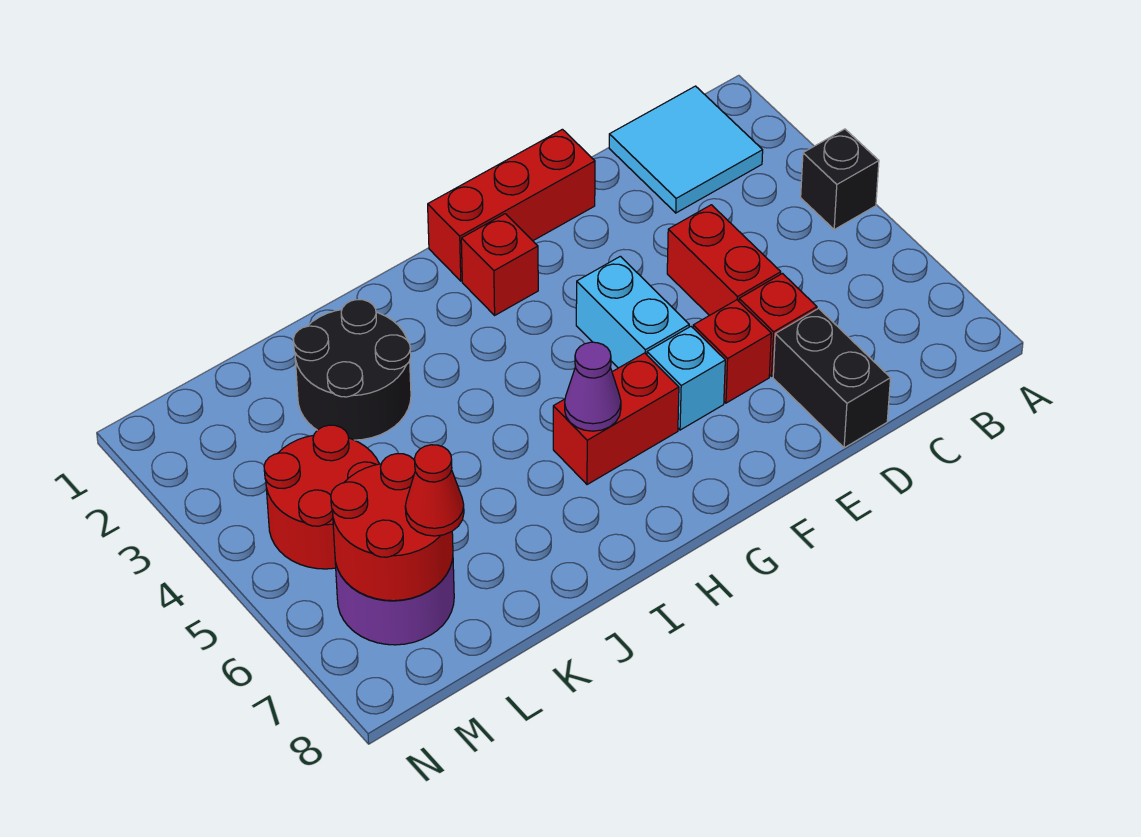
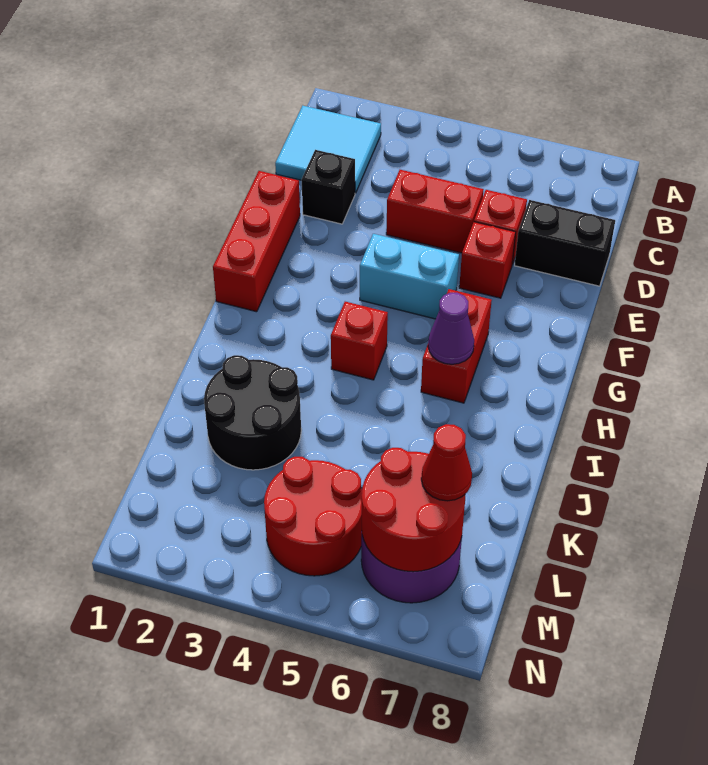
black brick A4 level 1 -> black brick D2 level 1
cyan brick F6 level 1 -> none
red brick G2 level 1 -> red brick H4 level 1

